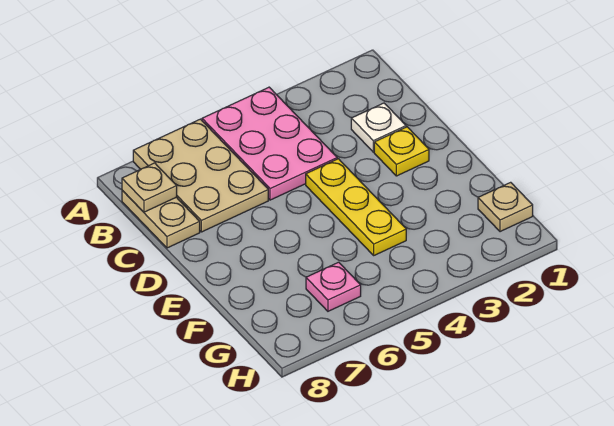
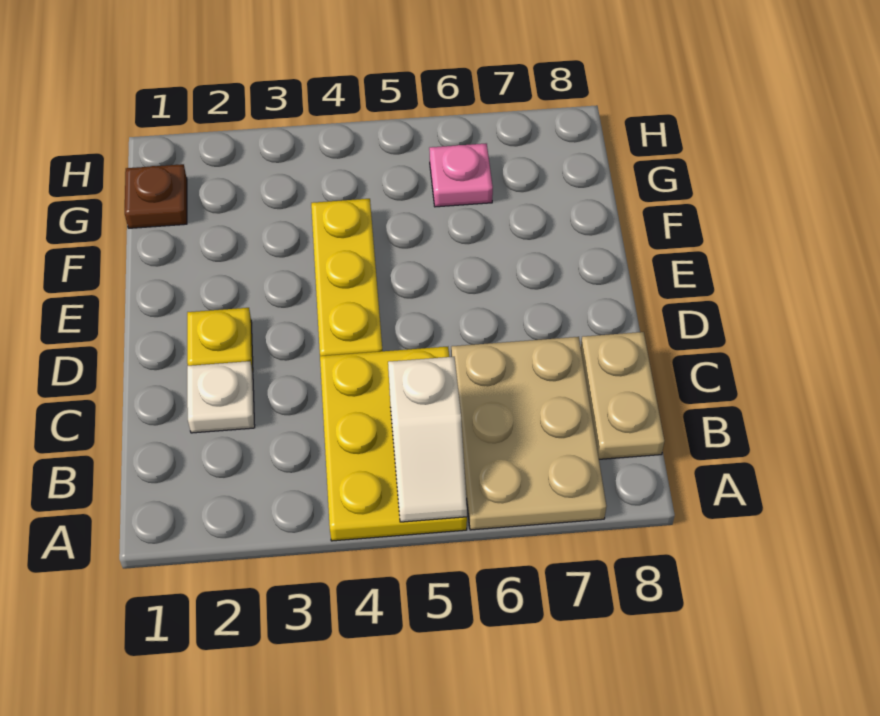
pink plate A4:C5 level 1 -> yellow plate A4:C5 level 1
none -> white slope A5:B5 level 2 top B
tan plate B8 level 2 -> none
tan plate G1 level 1 -> brown plate G1 level 1

